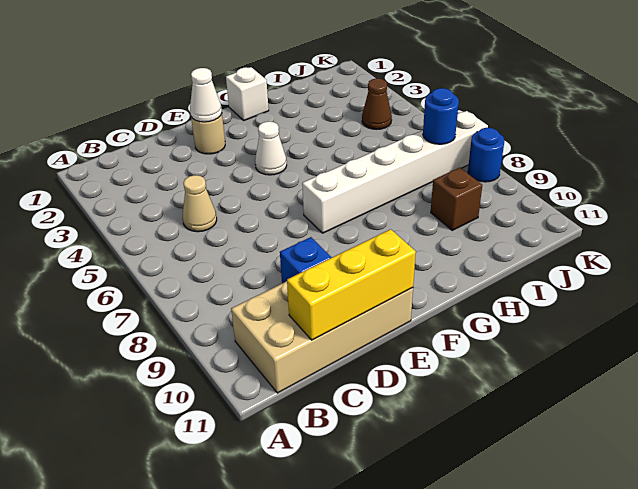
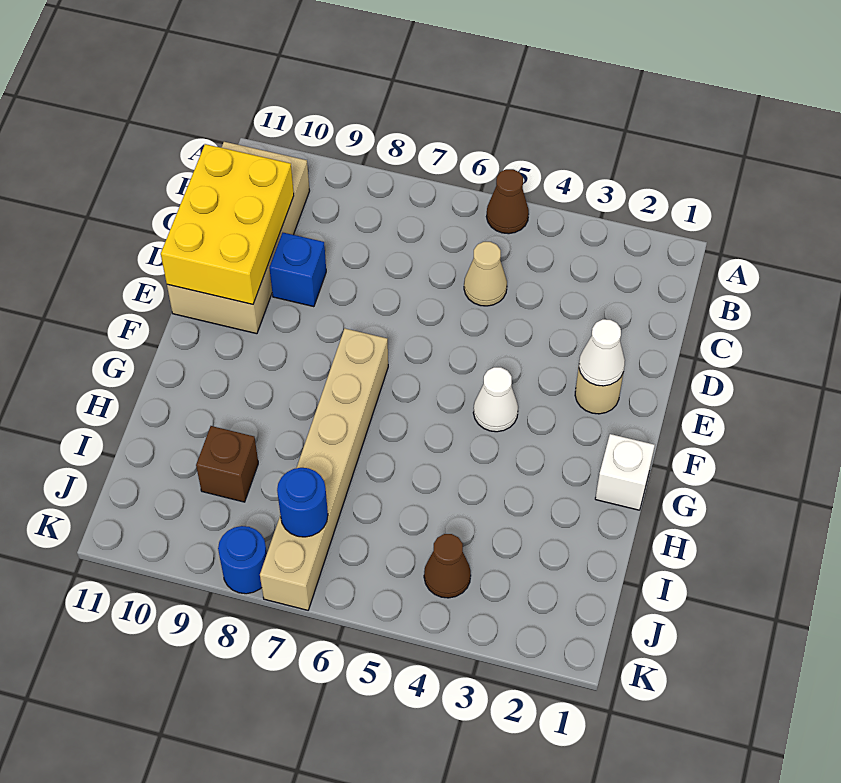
none -> brown cone A5 level 1
yellow brick C11:E11 level 2 -> yellow brick C10:E11 level 2
white brick F7:K7 level 1 -> tan brick F7:K7 level 1

